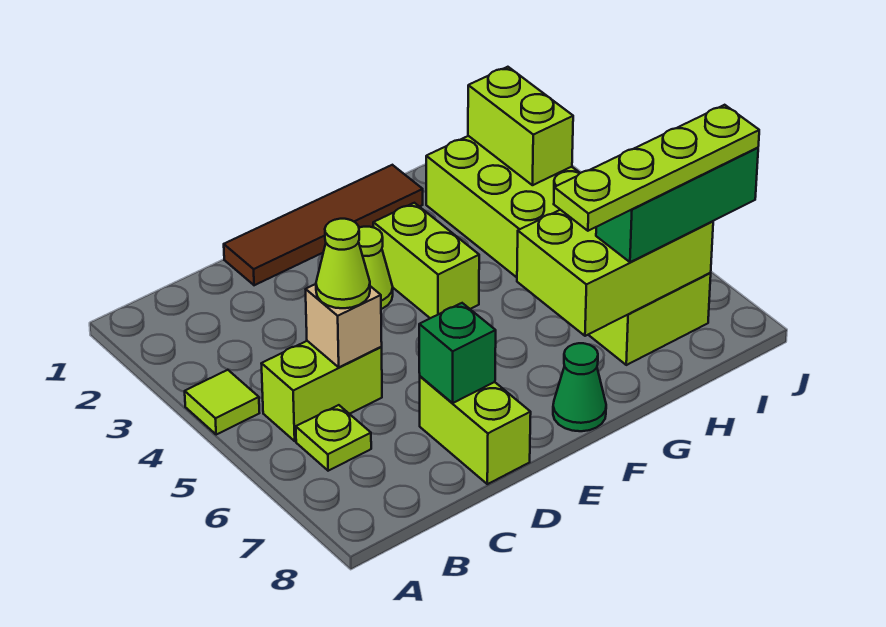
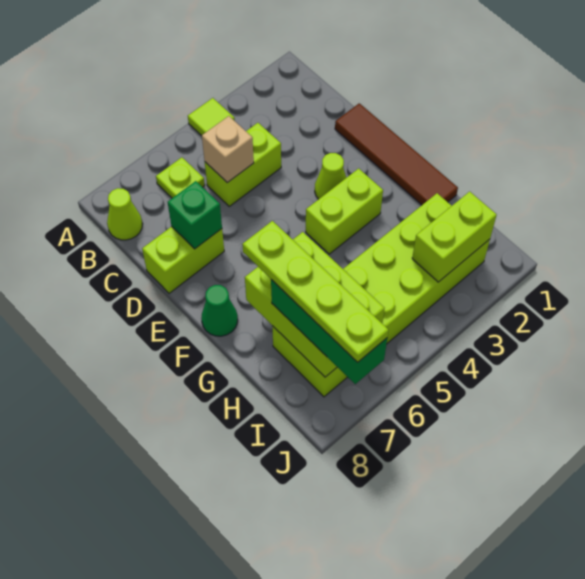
lime brick B5:C5 level 1 -> lime brick C4:C5 level 1
lime cone C5 level 3 -> lime cone B8 level 1

